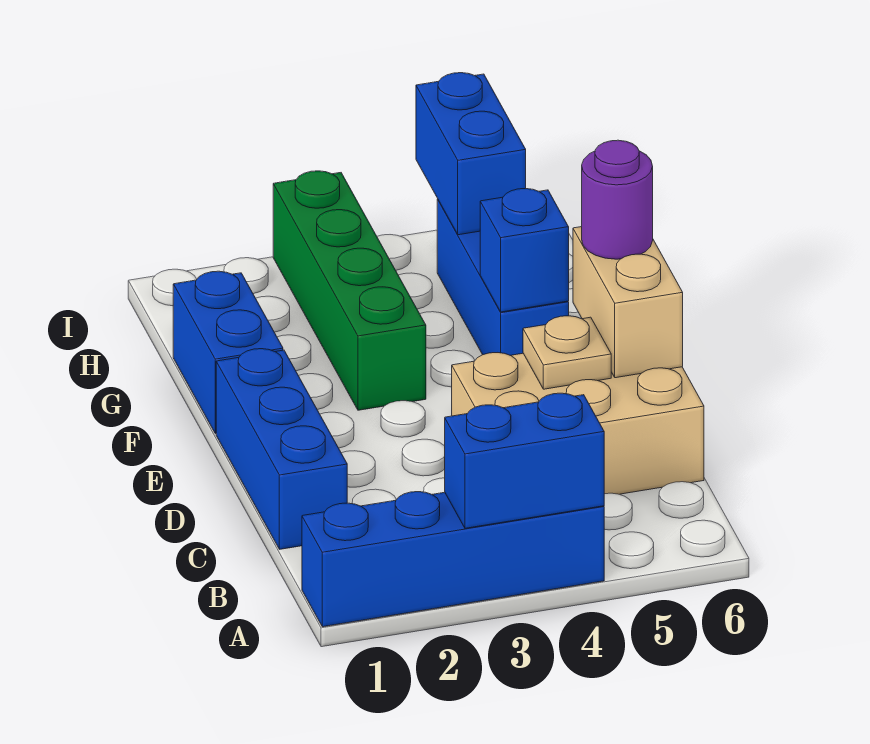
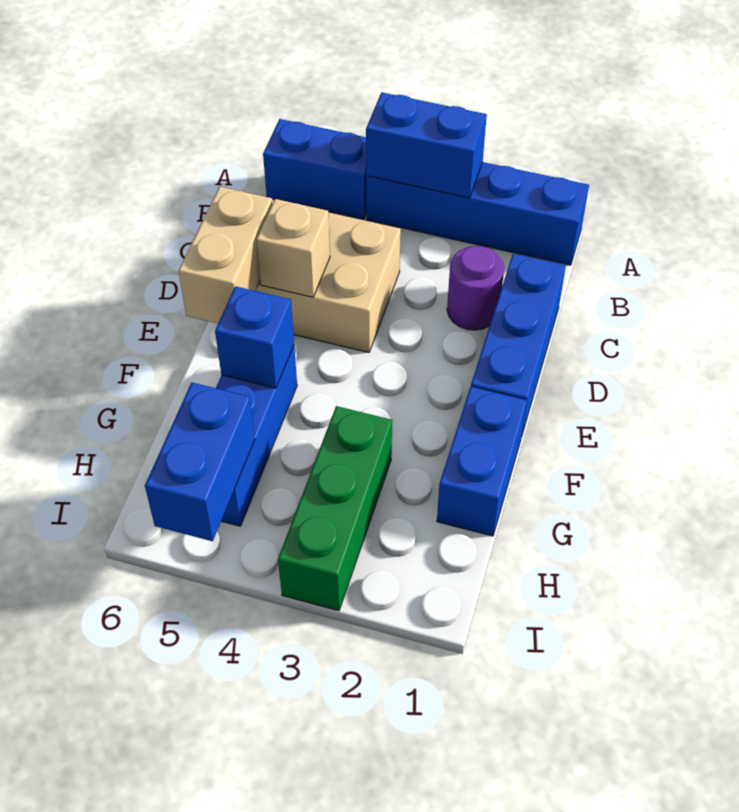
none -> blue brick A5:A6 level 1
tan plate D5 level 2 -> tan brick D5 level 2
purple round brick E6 level 3 -> purple round brick C2 level 1
green brick F3:I3 level 1 -> green brick G3:I3 level 1

